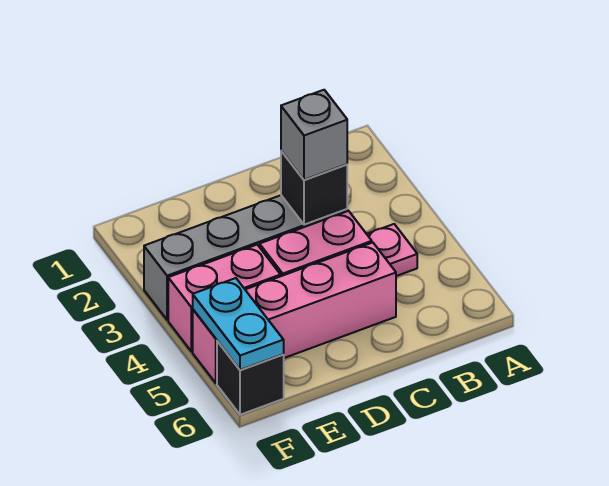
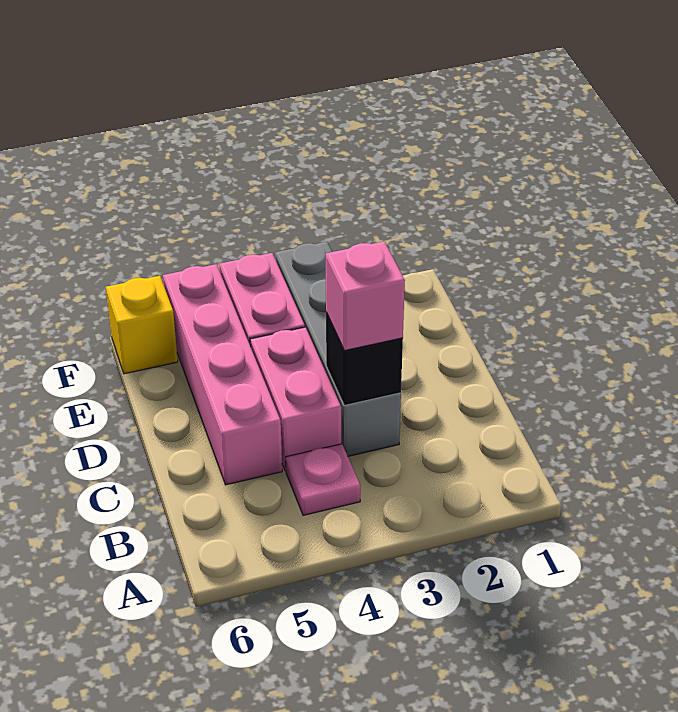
grey brick C3 level 3 -> pink brick C3 level 3
cyan plate F5:F6 level 2 -> none
black brick F6 level 1 -> yellow brick F6 level 1

